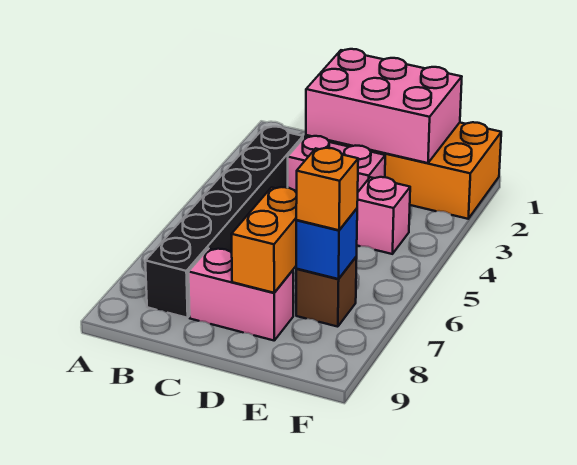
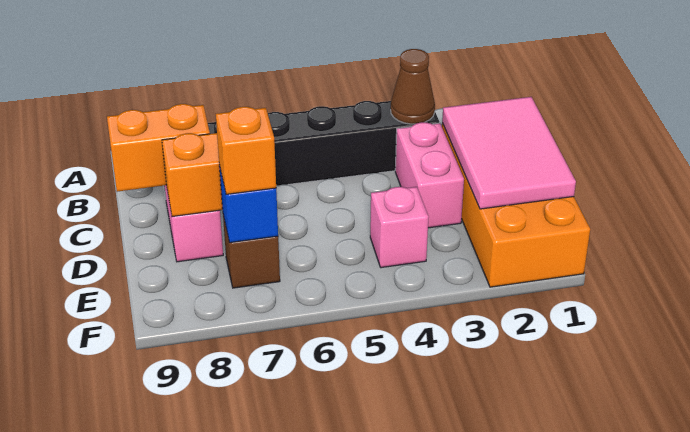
none -> brown cone B3 level 2
pink brick C1:E2 level 2 -> pink tile C1:E2 level 2
none -> orange brick C8:C9 level 2

